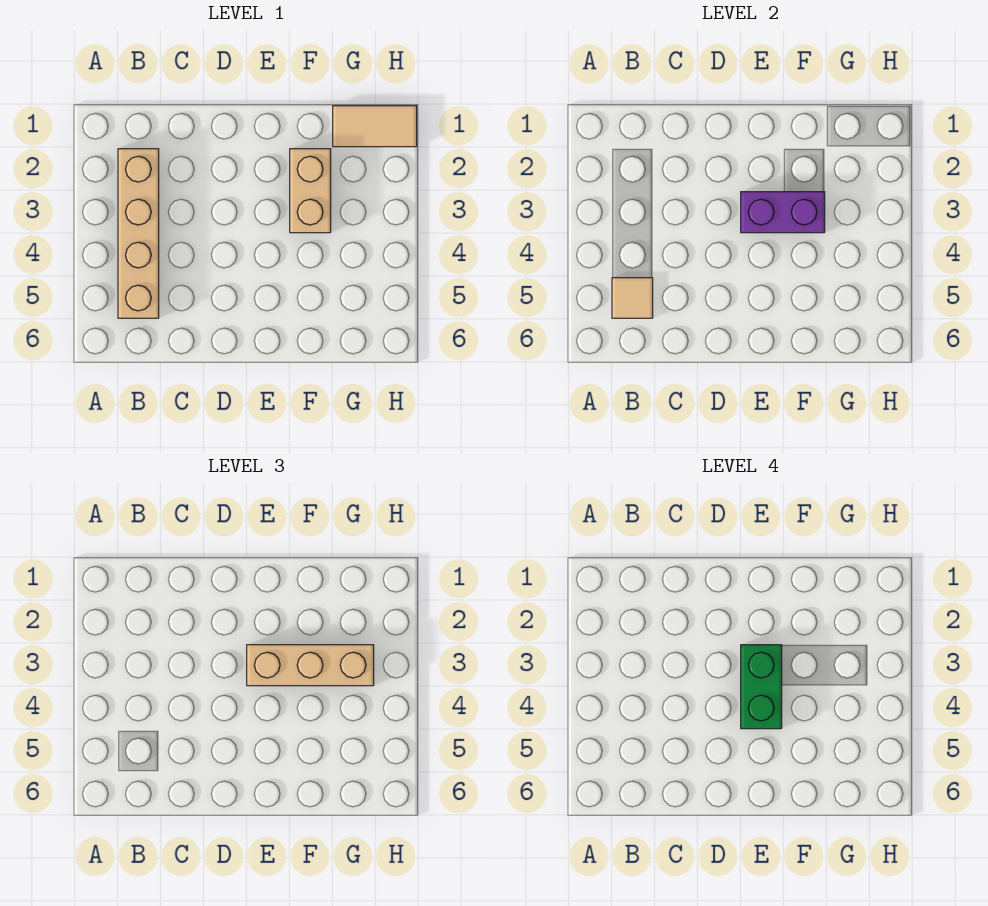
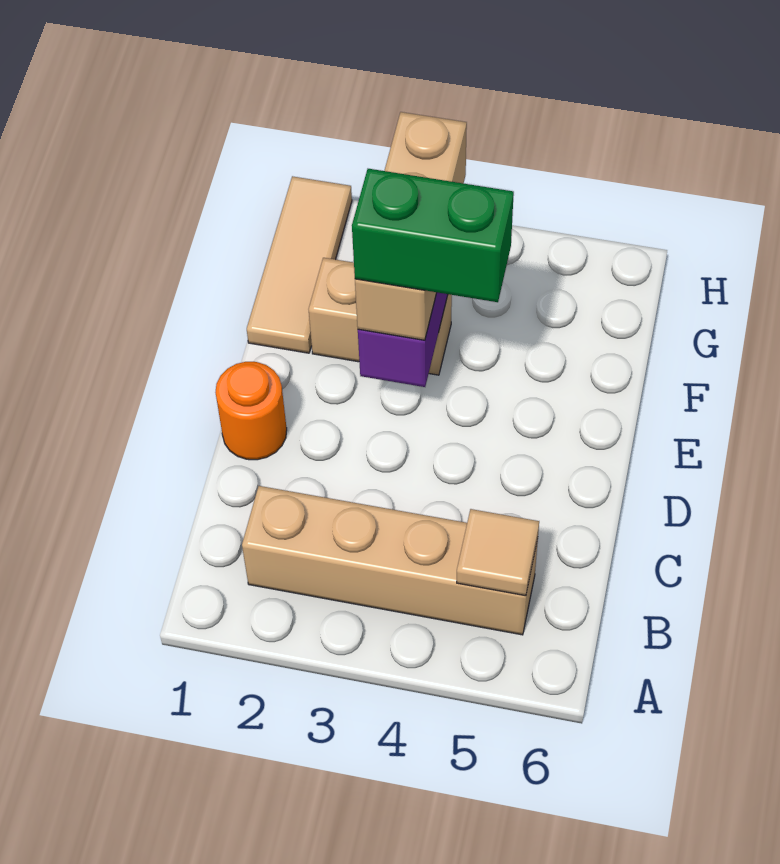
none -> orange round brick D1 level 1
tan tile G1:H1 level 1 -> tan tile F1:H1 level 1

